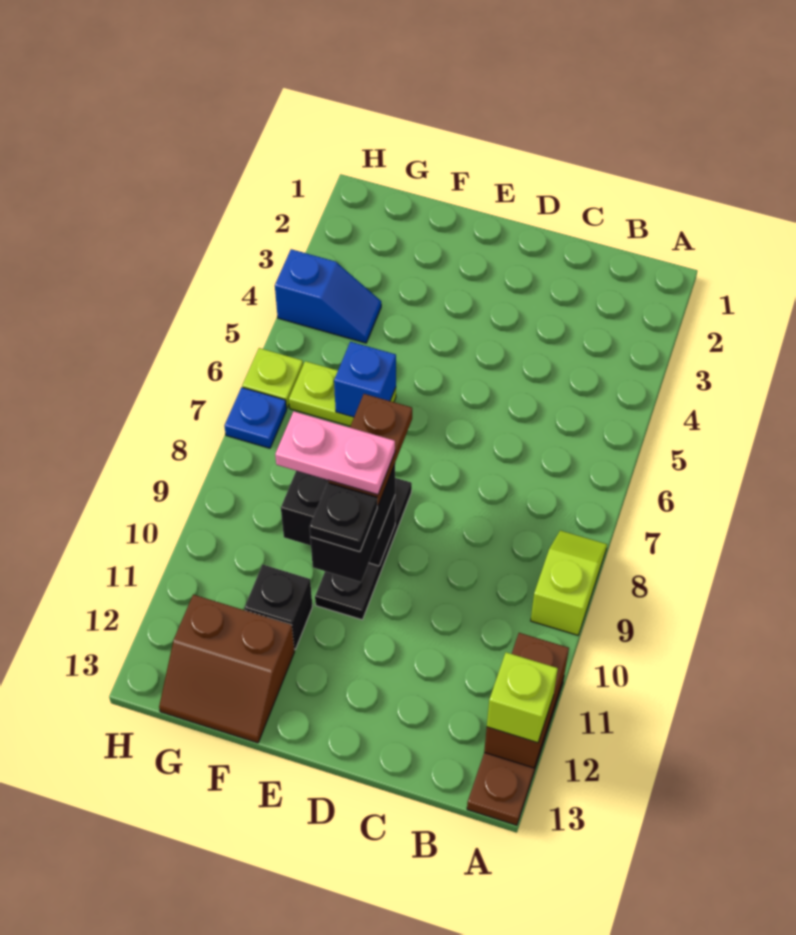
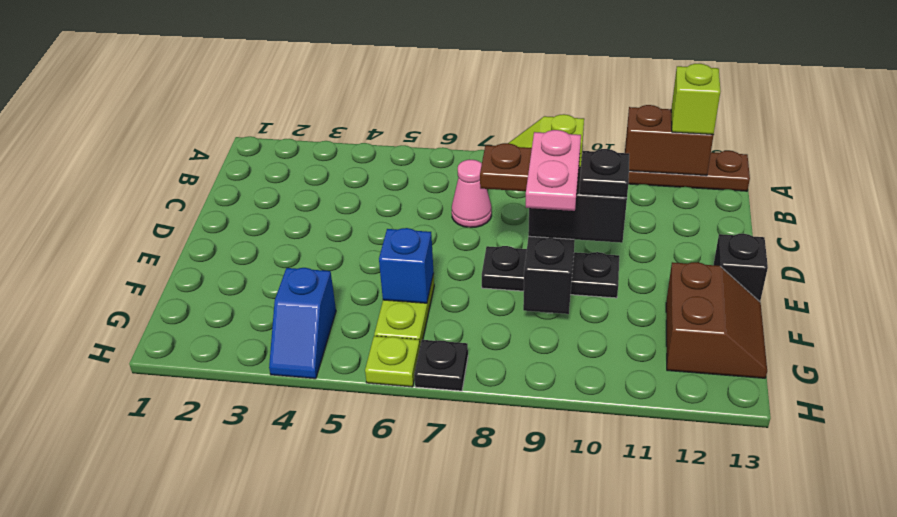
none -> pink cone C7 level 1
black brick F11 level 1 -> black brick E13 level 1
blue slope G4:H4 level 1 top H -> blue slope G4:H4 level 1 top G
blue plate H7 level 1 -> black plate H7 level 1

